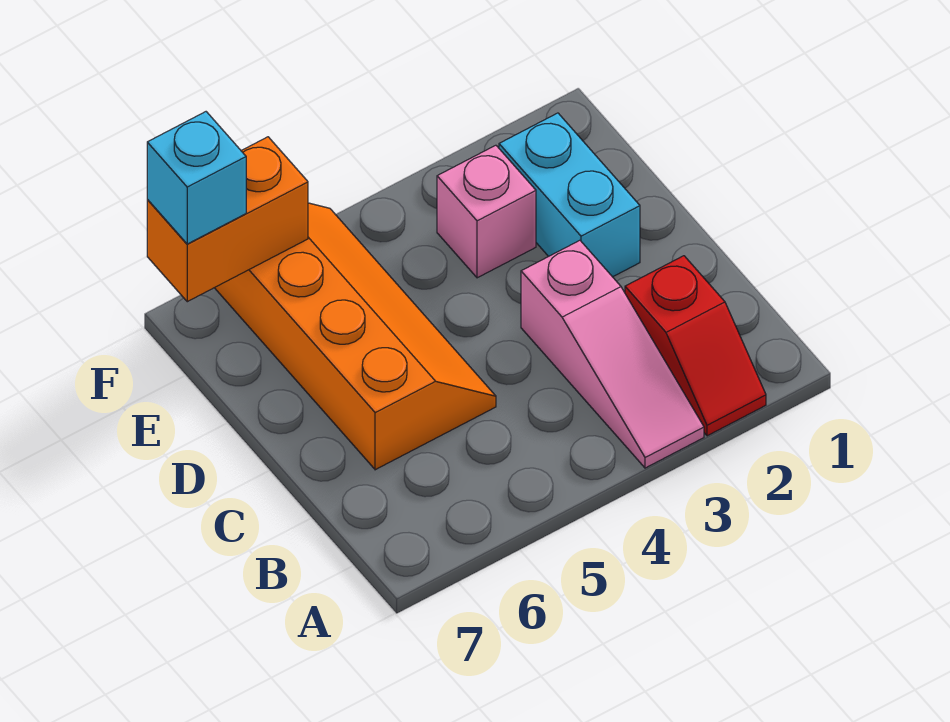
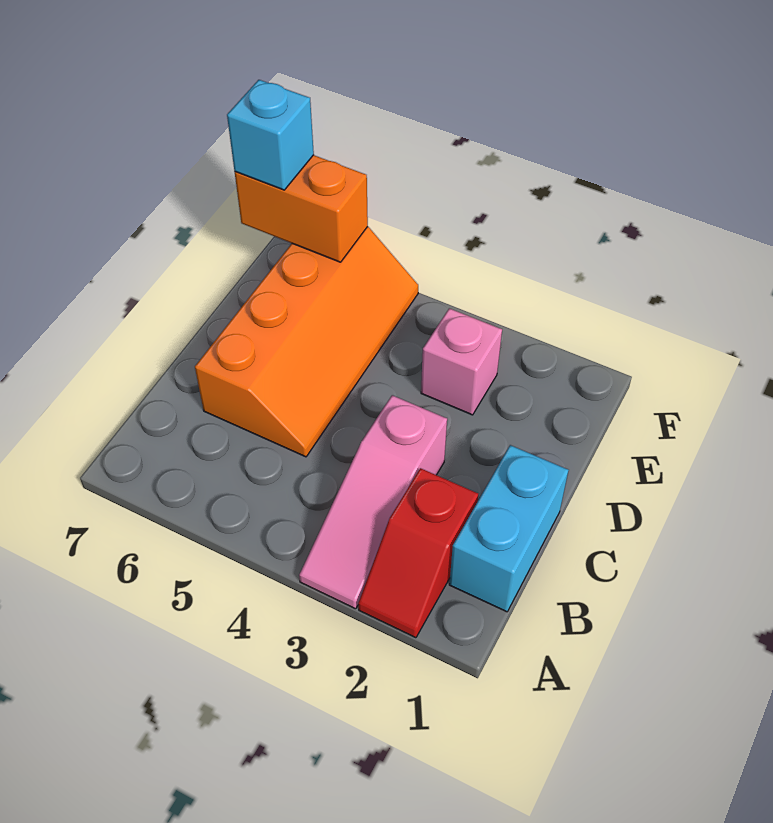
cyan brick D2:E2 level 1 -> cyan brick B1:C1 level 1

